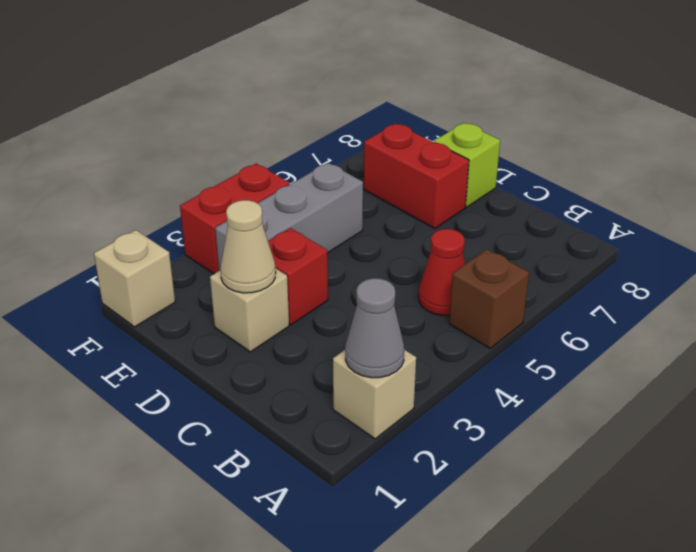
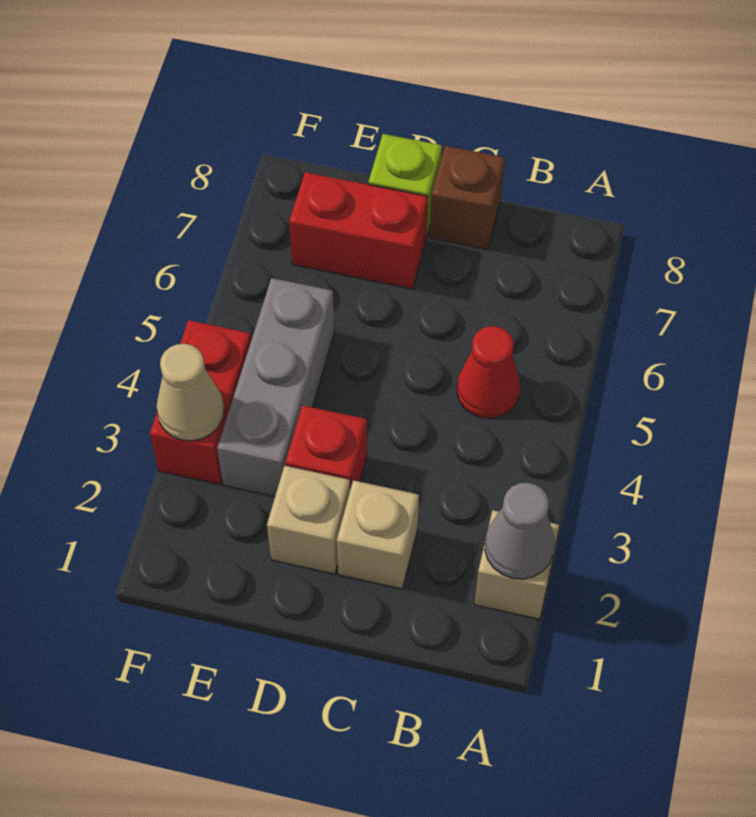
brown brick A5 level 1 -> brown brick C8 level 1
tan cone D2 level 2 -> tan cone F3 level 2
tan brick F1 level 1 -> tan brick C2 level 1

